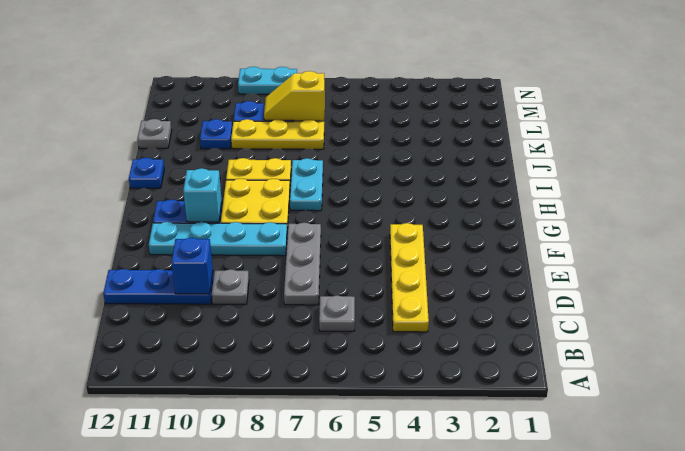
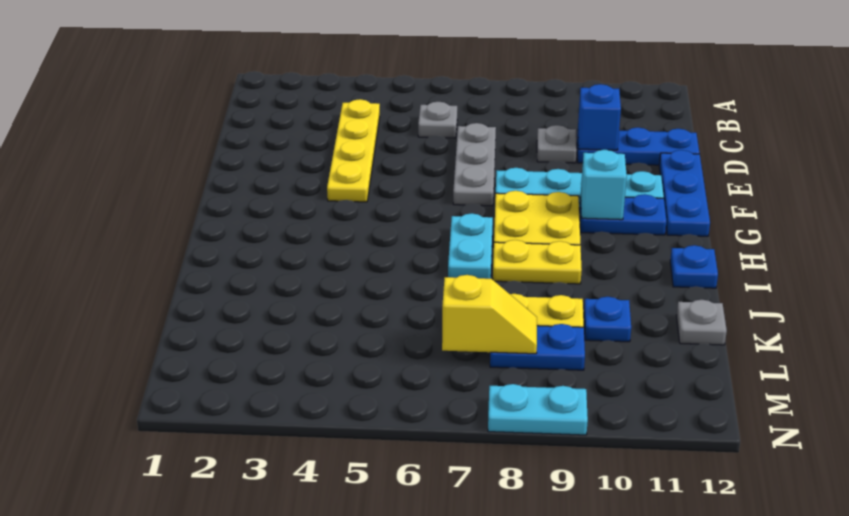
none -> blue plate E12:G12 level 1

